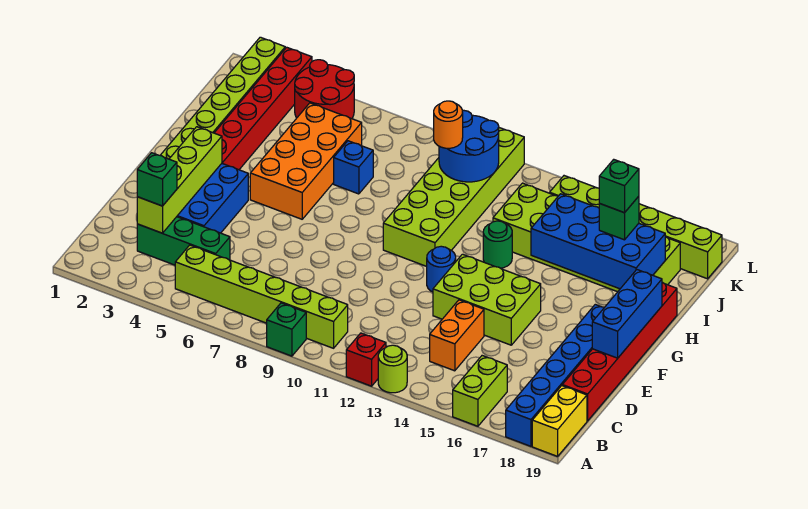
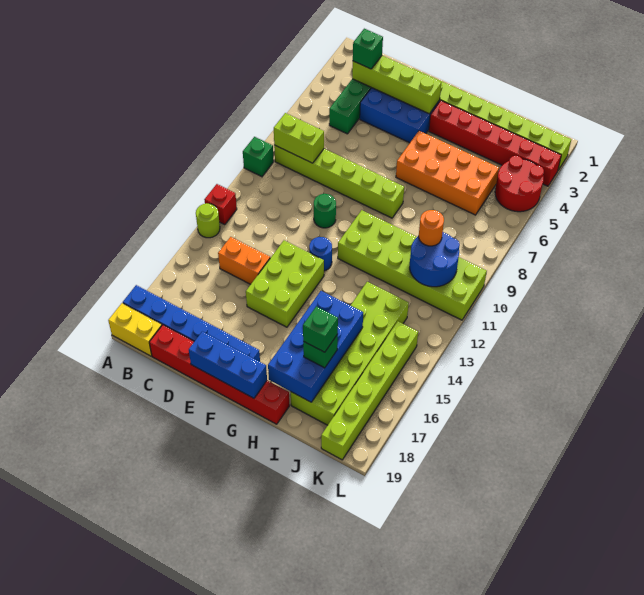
lime brick A16:B16 level 1 -> lime brick B8:C8 level 2
lime brick B5:B10 level 1 -> lime brick B8:G8 level 1
green round brick H13 level 1 -> green round brick E10 level 1
blue brick I7 level 1 -> none

